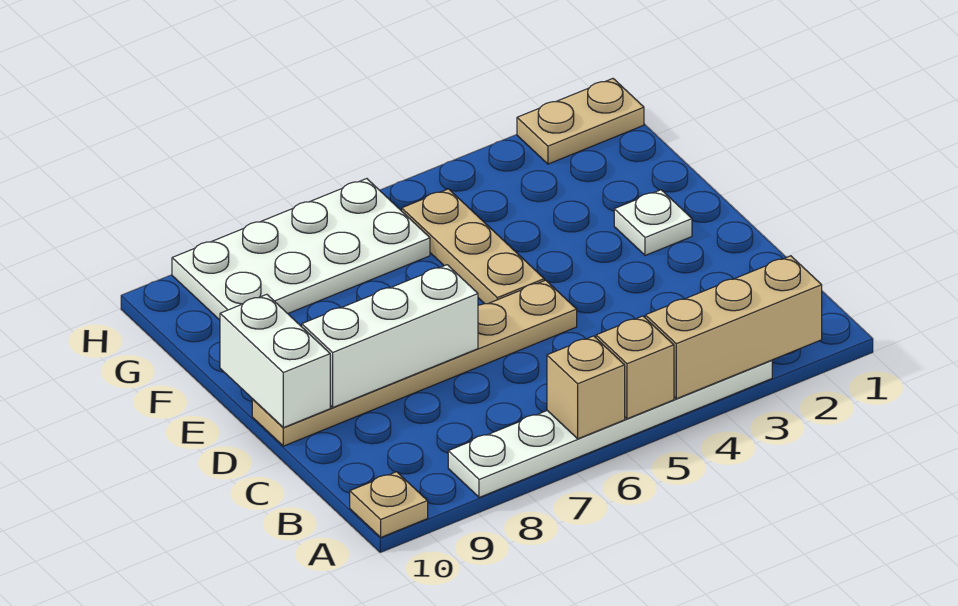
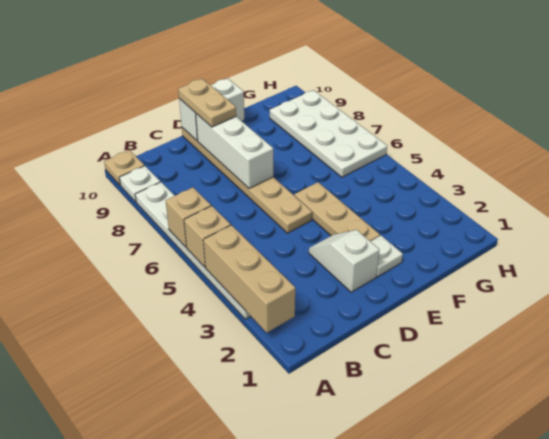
none -> white plate A9 level 1
none -> white slope D2:D3 level 1 top 2
tan plate E5:G5 level 1 -> tan plate E3:E5 level 1
tan plate H1:H2 level 1 -> tan plate D9:D10 level 3

